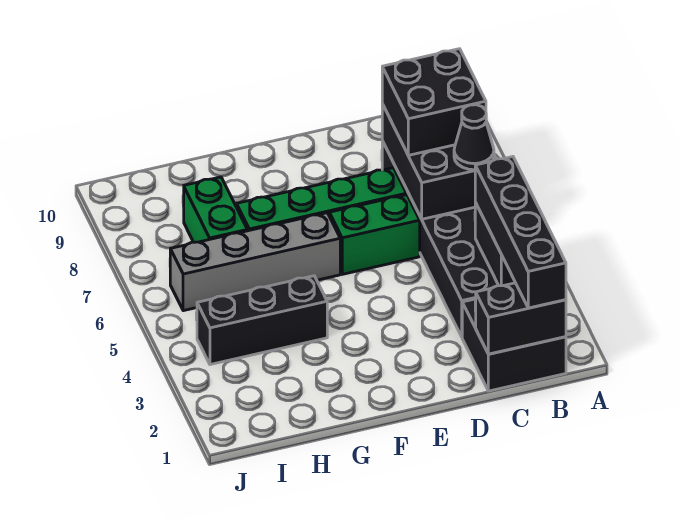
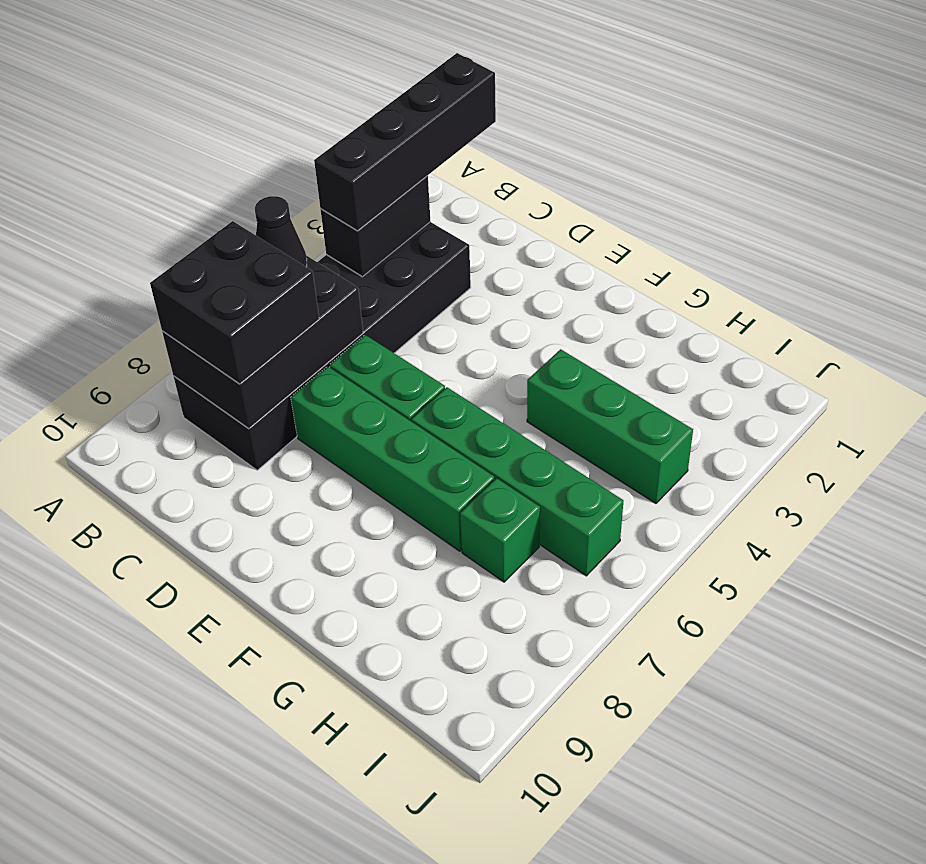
black brick B1:C2 level 1 -> none
black brick B1:C1 level 2 -> none
grey brick F6:I6 level 1 -> green brick F6:I6 level 1
black brick G4:I4 level 1 -> green brick G4:I4 level 1
green brick H7:H8 level 1 -> green brick H7 level 1

